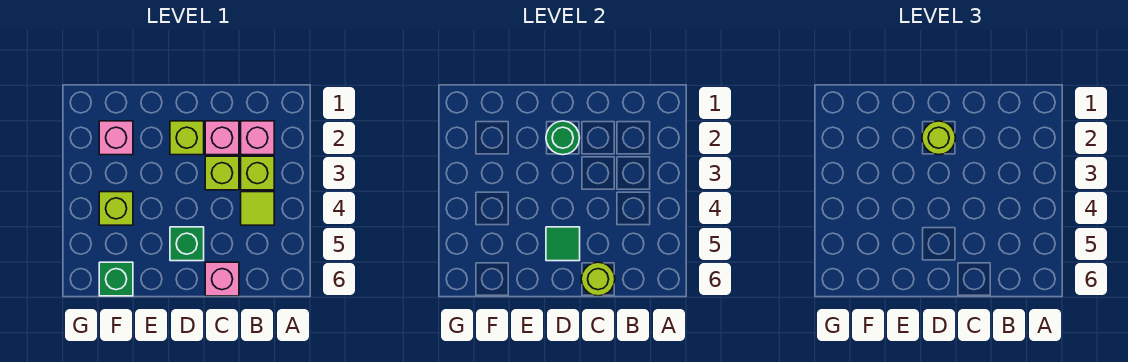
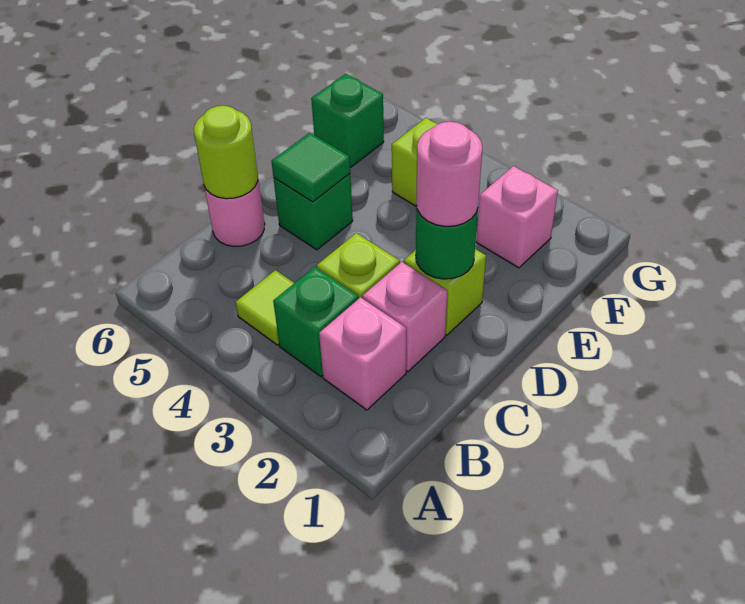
lime brick B3 level 1 -> green brick B3 level 1
pink brick C6 level 1 -> pink round brick C6 level 1
lime round brick D2 level 3 -> pink round brick D2 level 3

